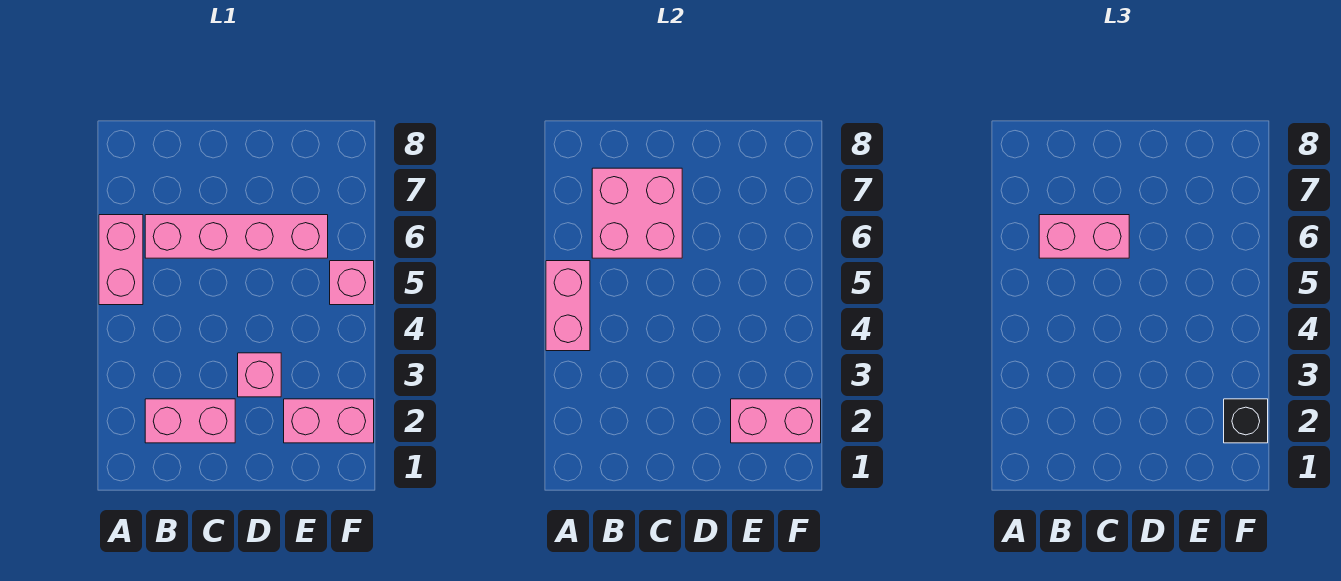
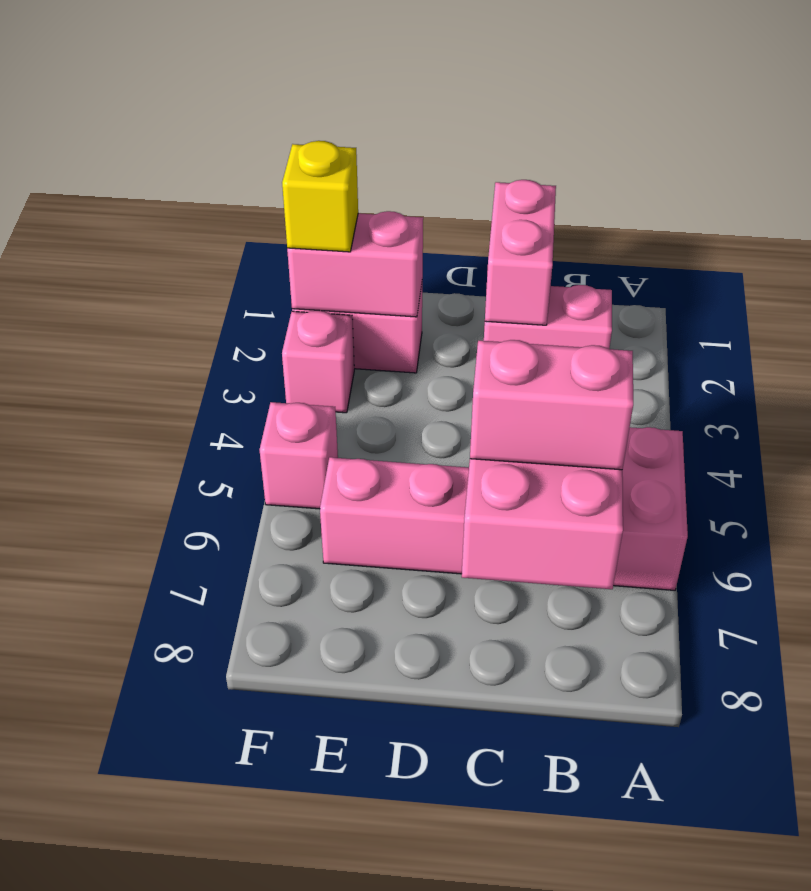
pink brick A4:A5 level 2 -> pink brick C1:C2 level 2
pink brick D3 level 1 -> pink brick F3 level 1
black brick F2 level 3 -> yellow brick F2 level 3

